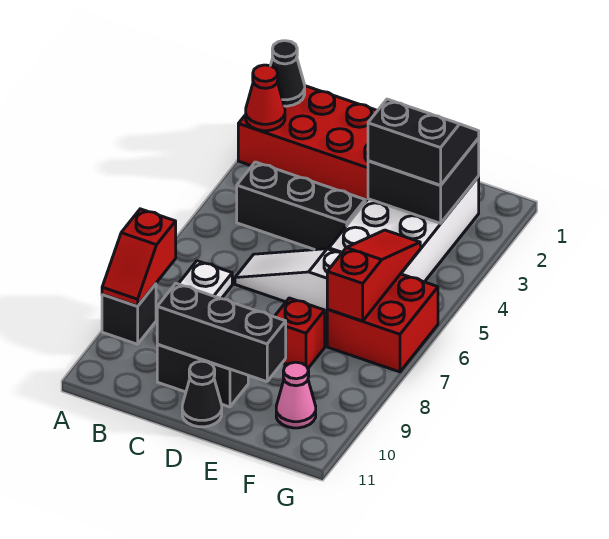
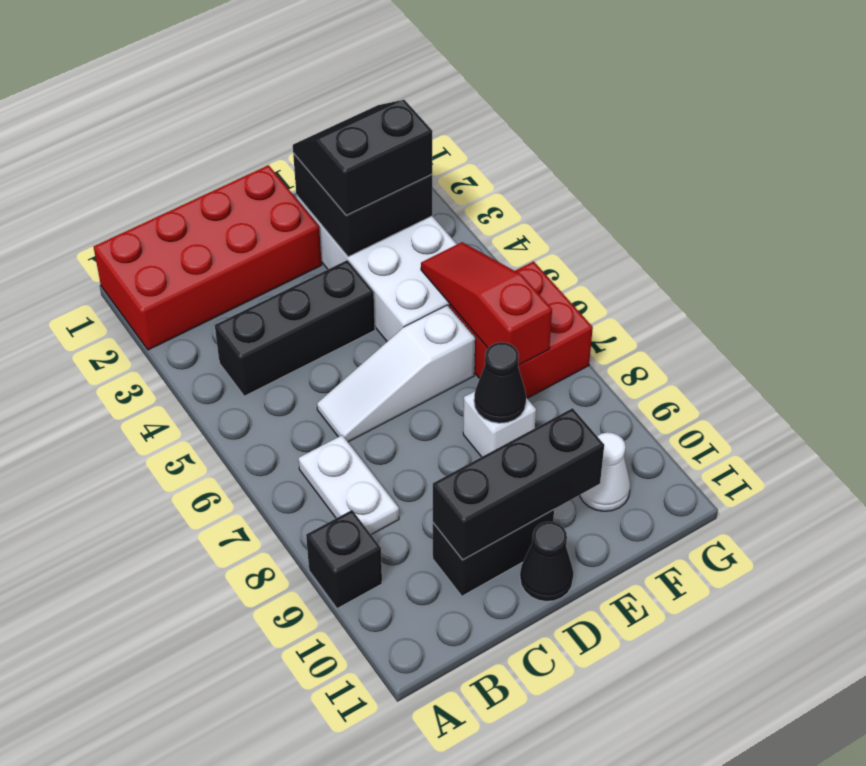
black cone A1 level 2 -> black cone E8 level 2
red cone A2 level 2 -> none
red slope A8:A9 level 2 top 8 -> none
red brick E8 level 1 -> white brick E8 level 1
pink cone F10 level 1 -> white cone F10 level 1

